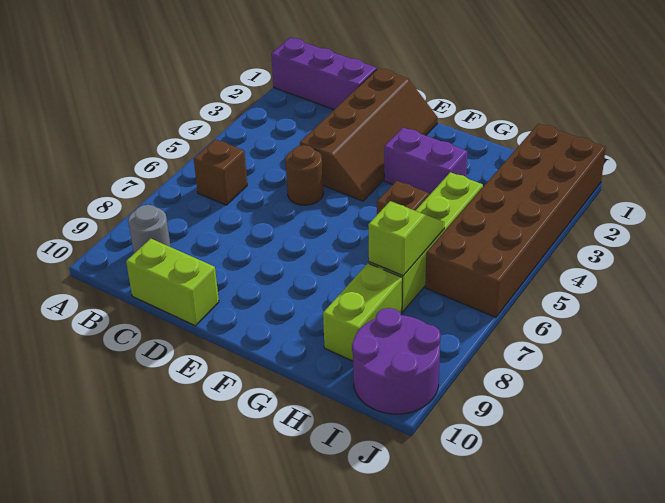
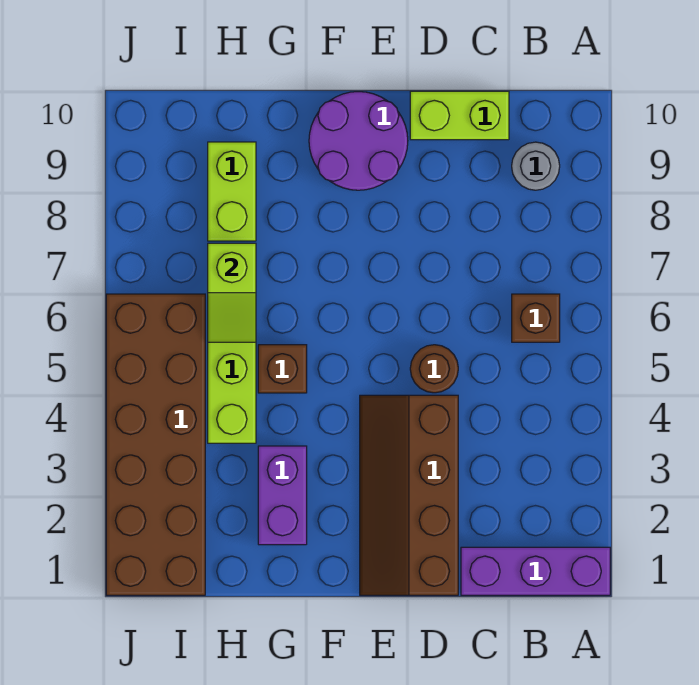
purple brick F3:G3 level 1 -> purple brick G2:G3 level 1
purple round brick I9:J10 level 1 -> purple round brick E9:F10 level 1

